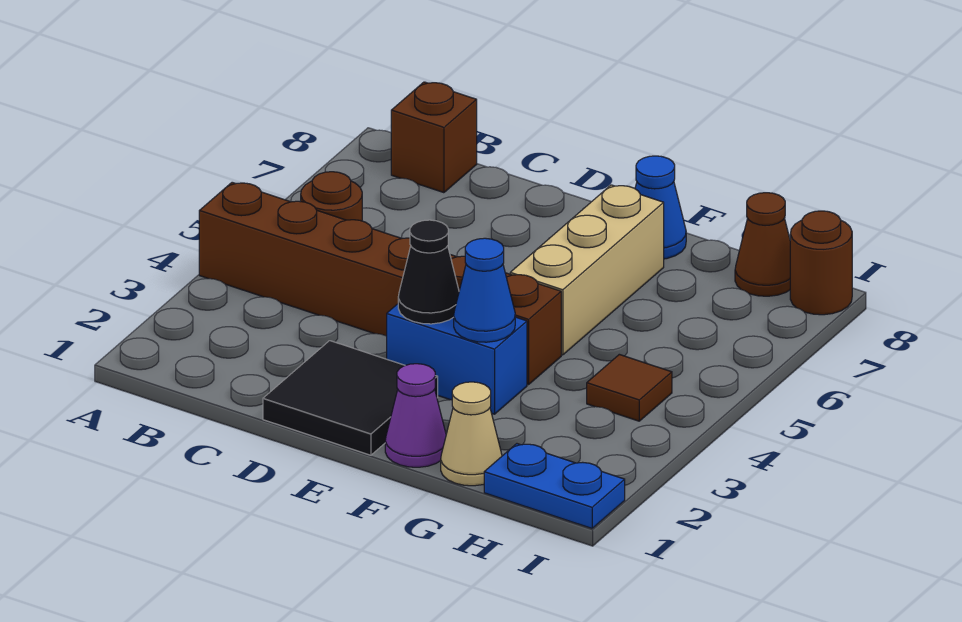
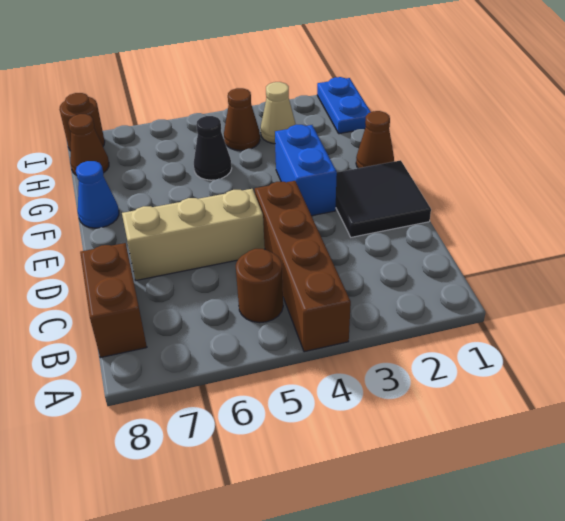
brown brick A4:F4 level 1 -> brown brick A4:D4 level 1
brown brick B8 level 1 -> brown brick B8:C8 level 1
black cone E3 level 2 -> black cone G5 level 1
purple cone F1 level 1 -> brown cone F1 level 1
blue cone F3 level 2 -> none
tan brick F5:F7 level 1 -> tan brick D5:D7 level 1
tan cone G1 level 1 -> tan cone H3 level 1
brown tile H4 level 1 -> brown cone H4 level 1

